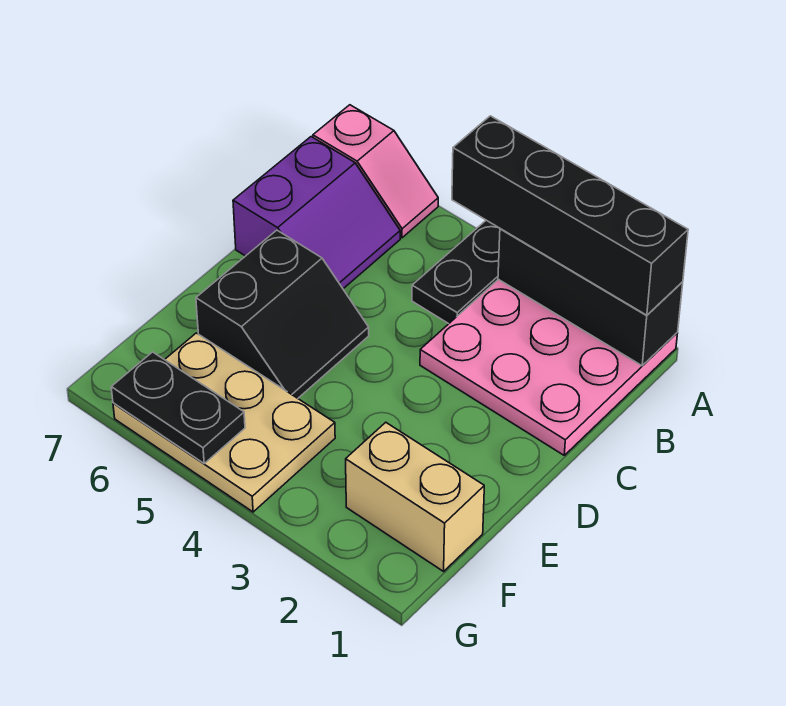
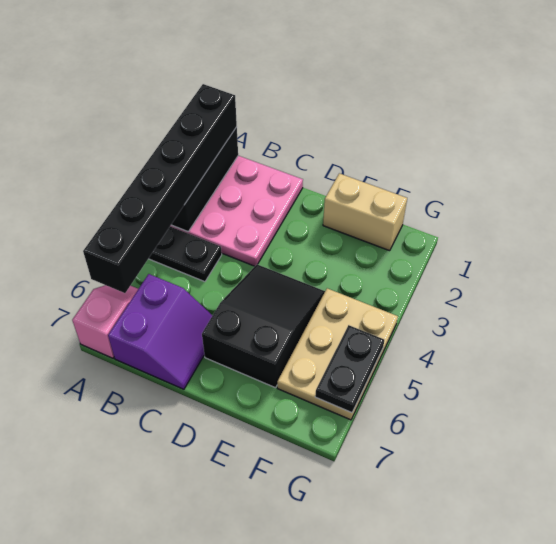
black brick A1:A4 level 3 -> black brick A1:A6 level 3
purple slope B6:C7 level 1 top 7 -> purple slope B6:C7 level 1 top B
black slope D5:E6 level 1 top 6 -> black slope D4:E6 level 1 top 6
tan brick F1:F2 level 1 -> tan brick E1:F1 level 1

